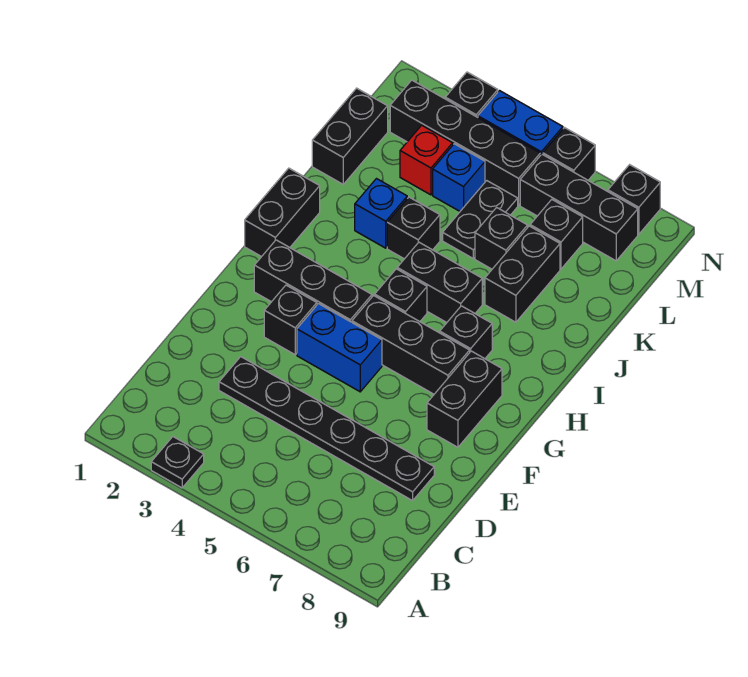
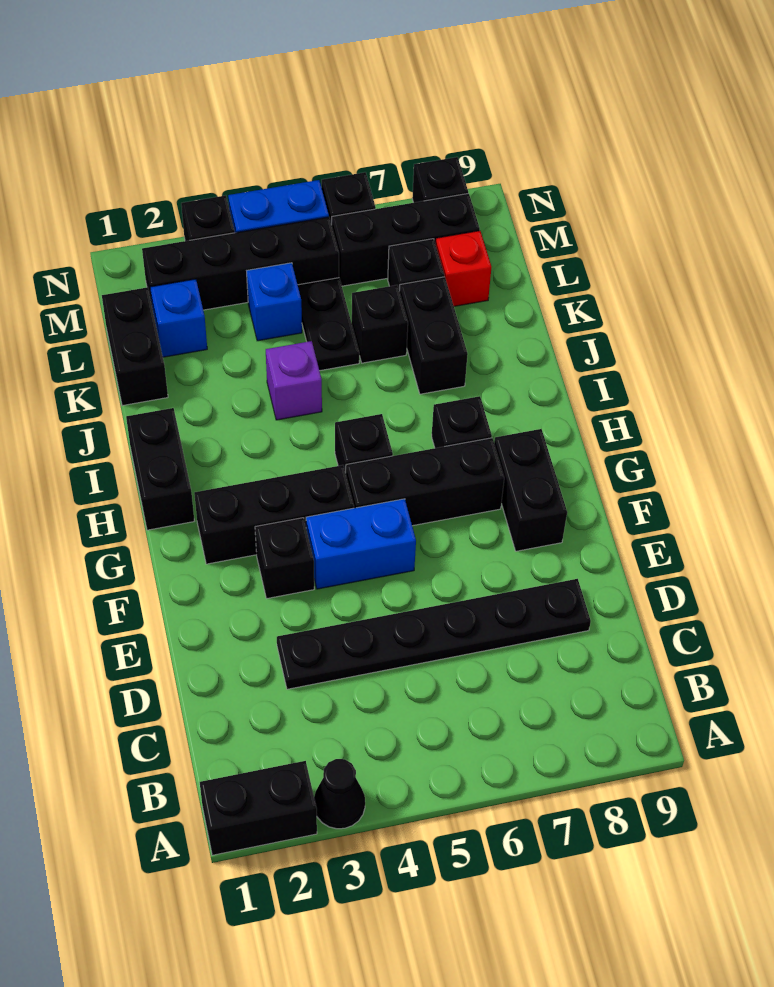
black plate A3 level 1 -> black cone A3 level 1
black brick I5:I6 level 1 -> black brick A1:A2 level 1
blue brick J3 level 1 -> blue brick L2 level 1
black brick J4 level 1 -> purple brick J4 level 1
red brick L3 level 1 -> red brick L8 level 1

